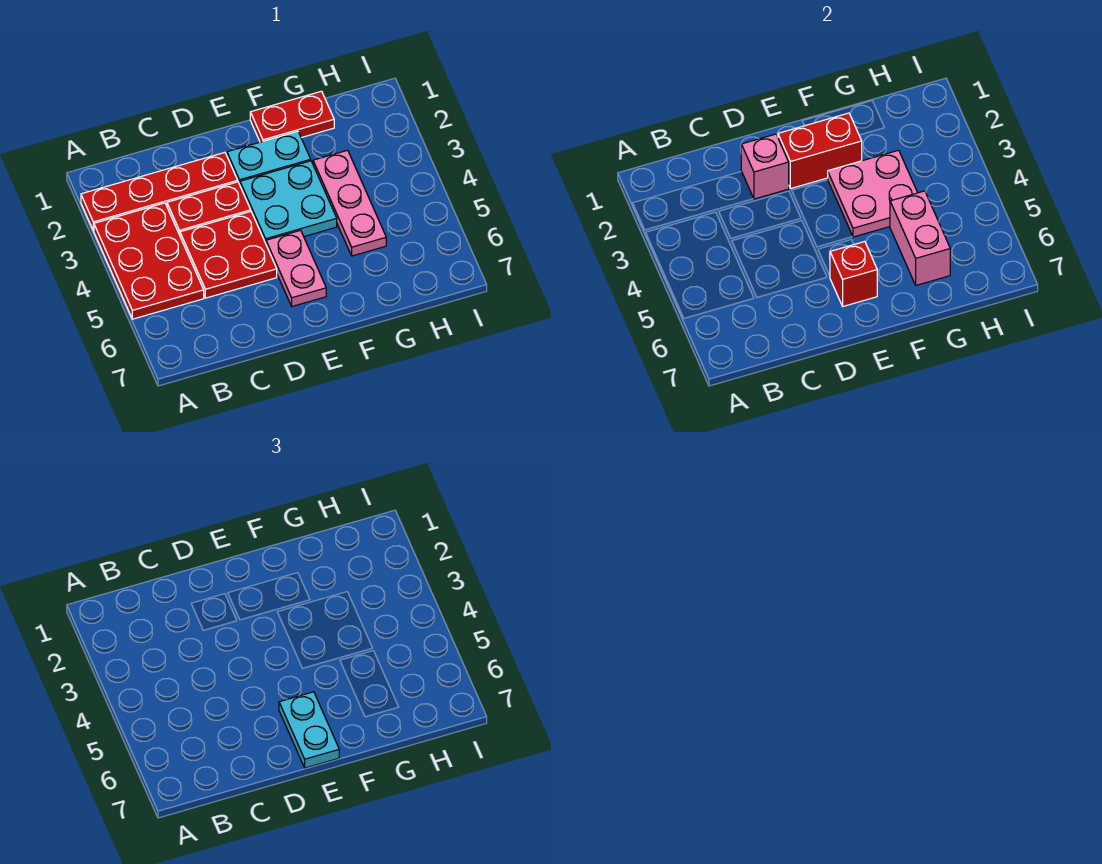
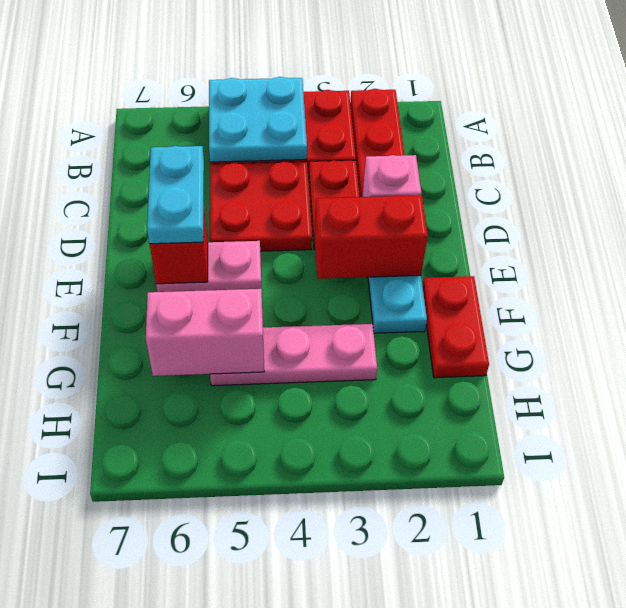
red brick E2:F2 level 2 -> red brick E2:E3 level 2
cyan plate E3:F4 level 1 -> cyan plate A4:B5 level 2
cyan plate E6:E7 level 3 -> cyan plate D6:E6 level 3
pink plate F3:G4 level 2 -> none

